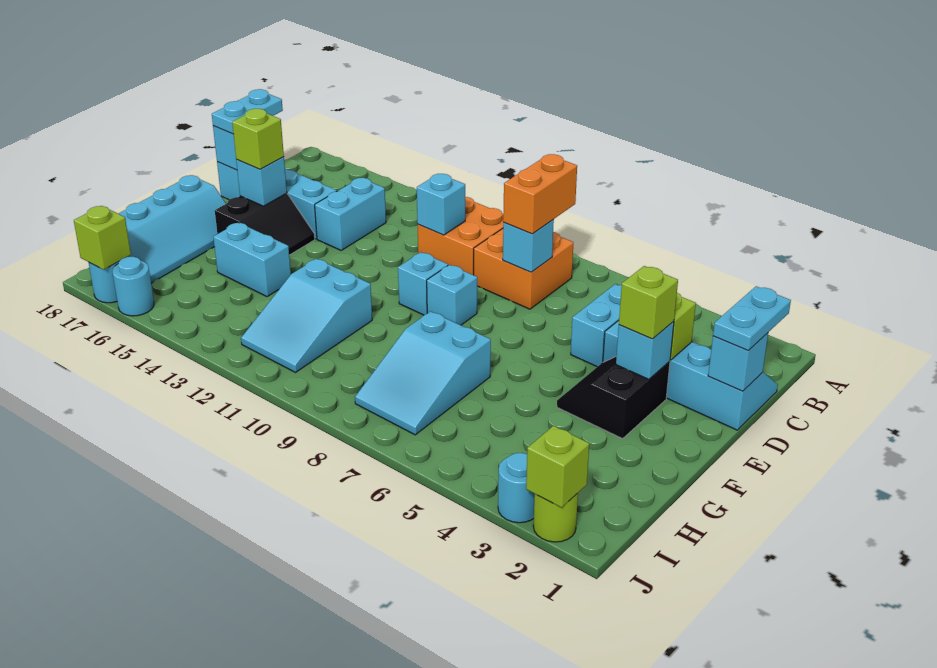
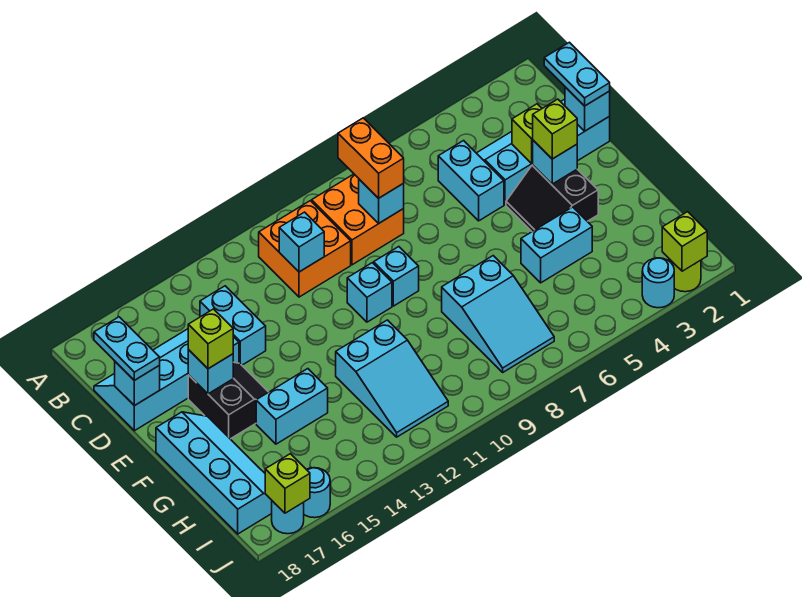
none -> cyan brick G4:G5 level 1

